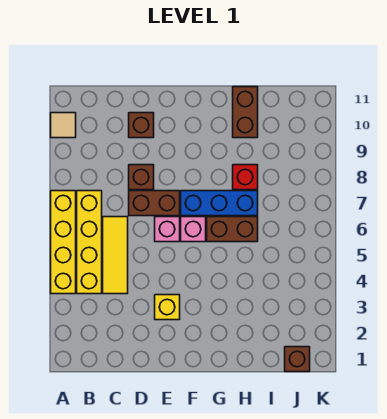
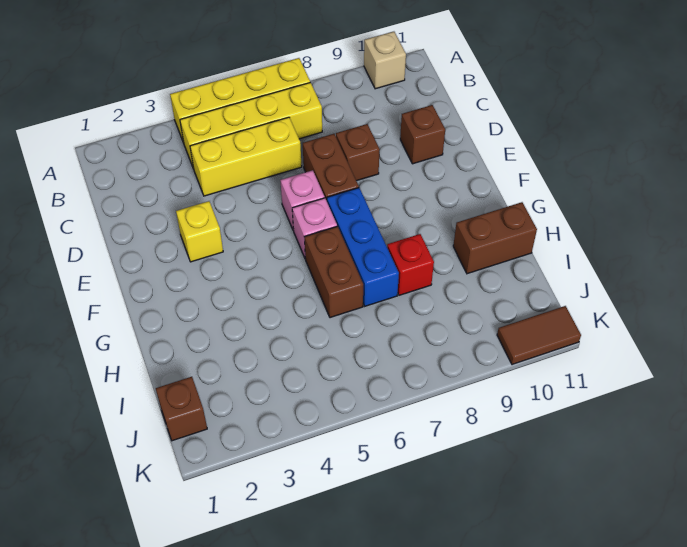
tan tile A10 level 1 -> tan brick A10 level 1
yellow tile C4:C6 level 1 -> yellow brick C4:C6 level 1
none -> brown tile K10:K11 level 1

